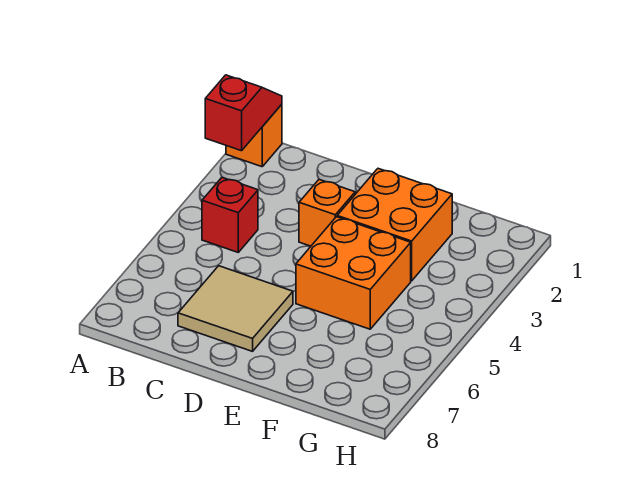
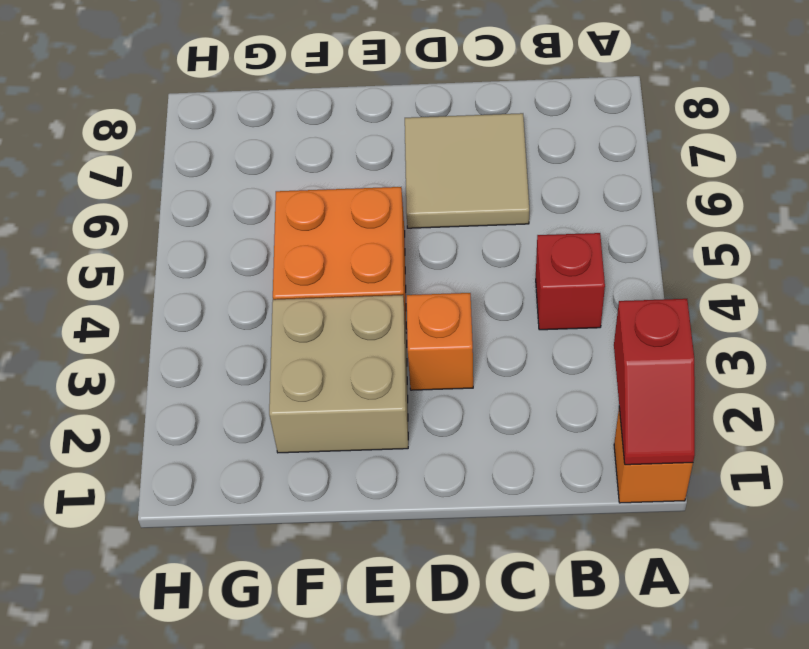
orange brick E2:F3 level 1 -> tan brick E2:F3 level 1

